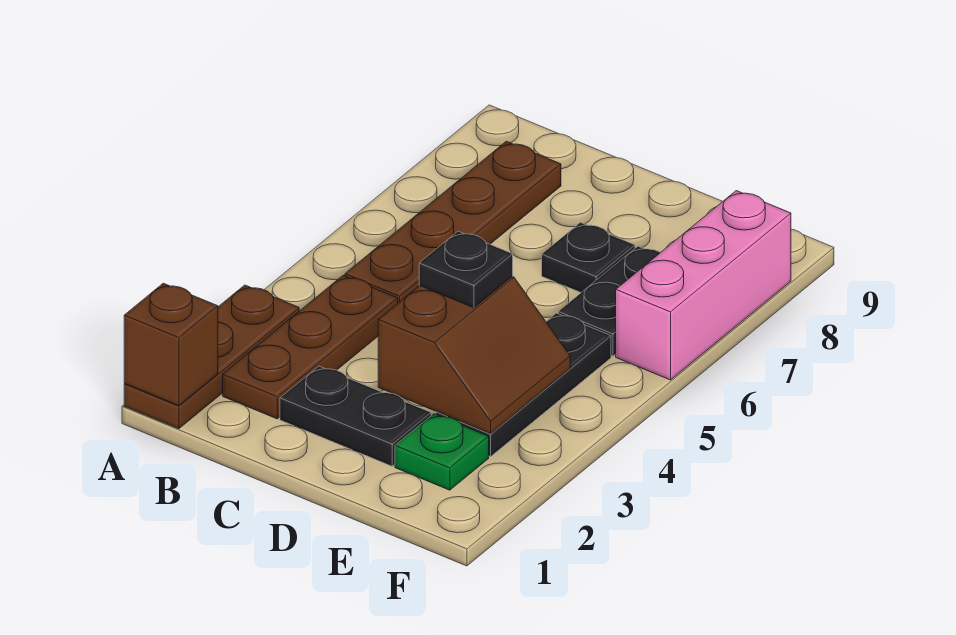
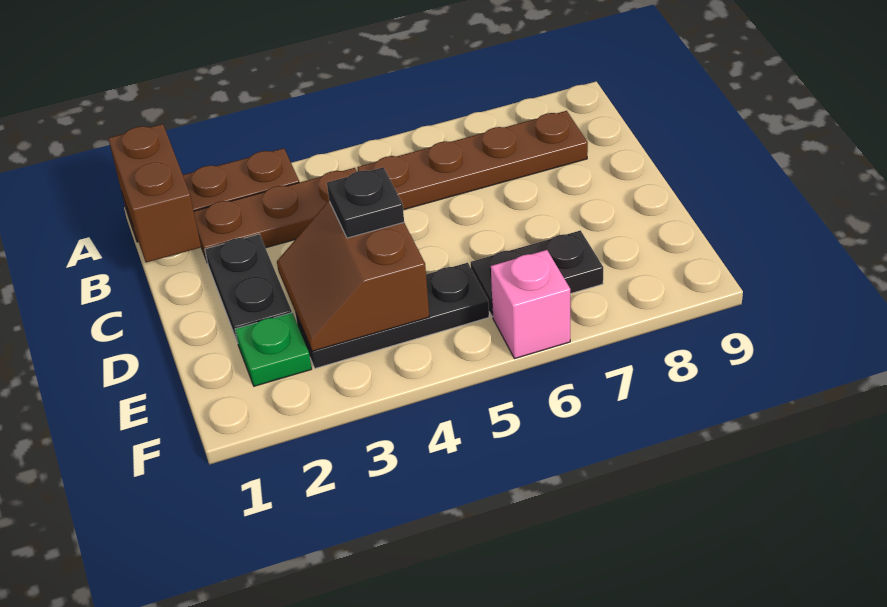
brown brick A1 level 2 -> brown brick A1:B1 level 2
brown slope D3:E4 level 2 top D -> brown slope D3:E4 level 2 top 4
black plate D7 level 1 -> none
pink brick F6:F8 level 1 -> pink brick F6 level 1

